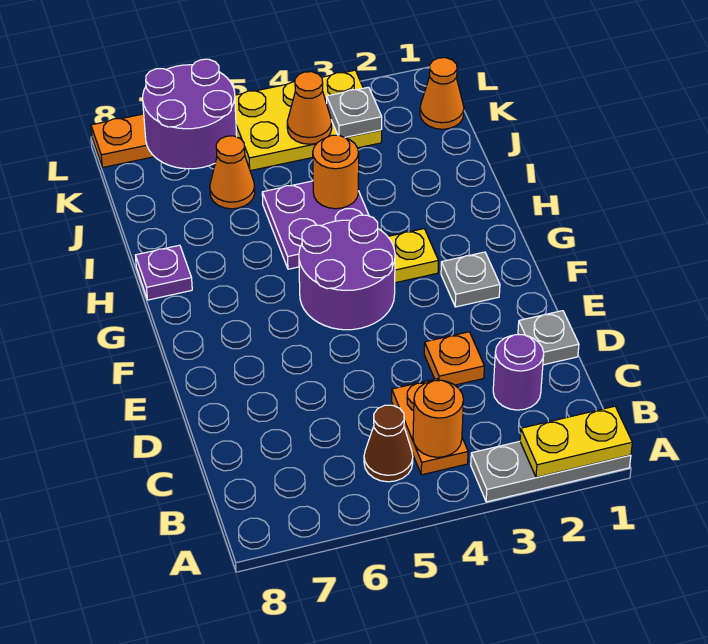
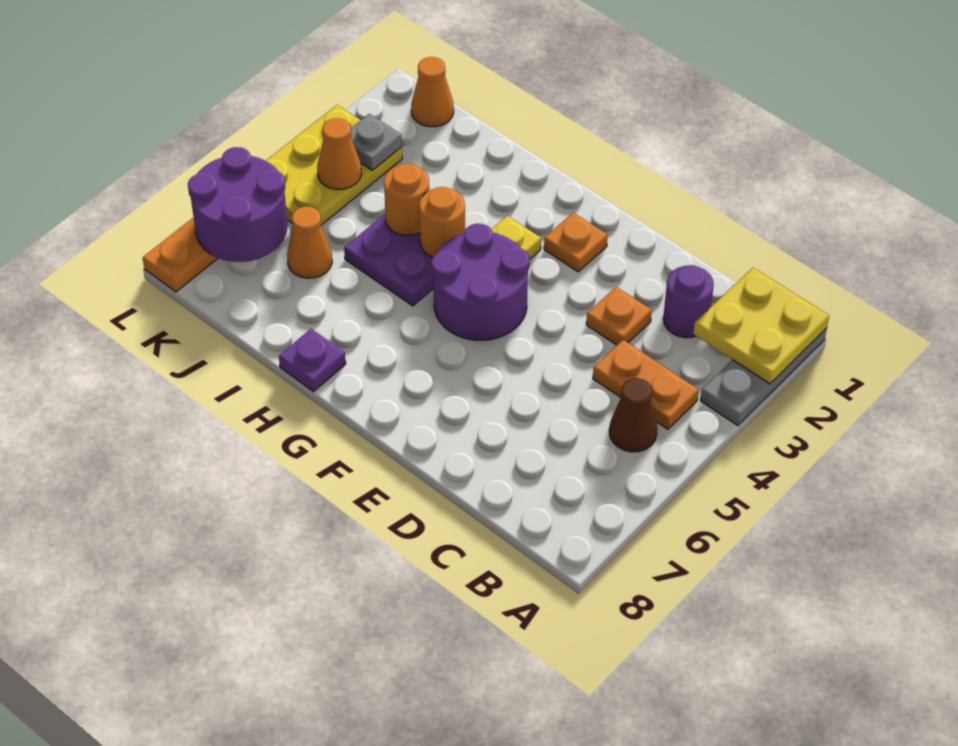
yellow plate A1:A2 level 2 -> yellow plate A1:B2 level 2
orange round brick B4 level 2 -> orange round brick H4 level 2
grey plate D1 level 1 -> none
grey plate F2 level 1 -> orange plate F2 level 1

